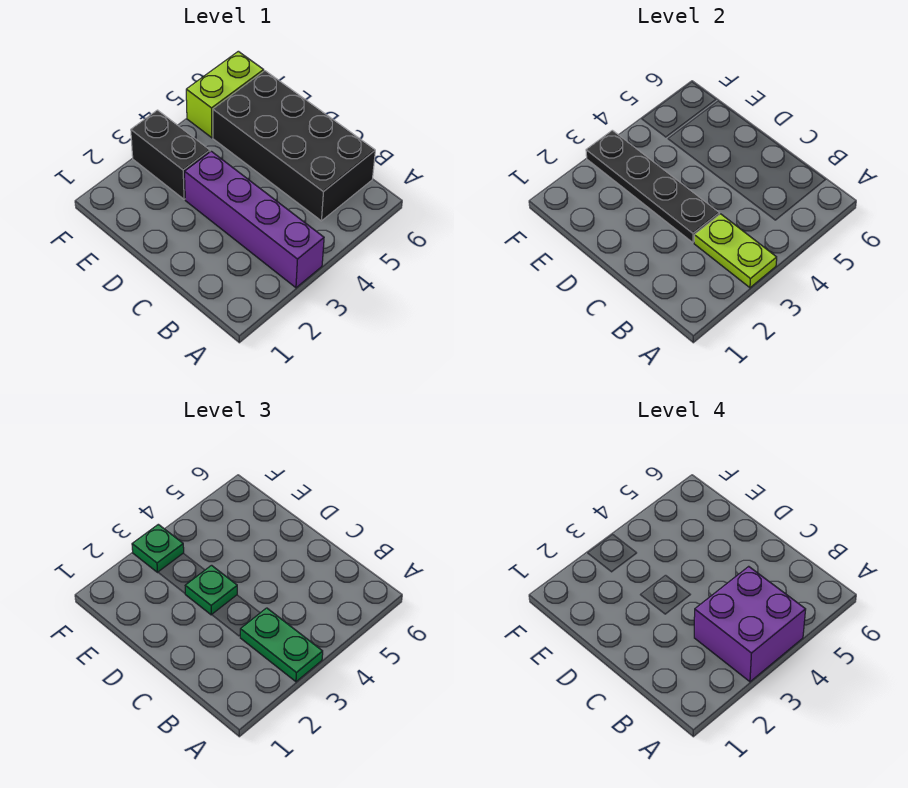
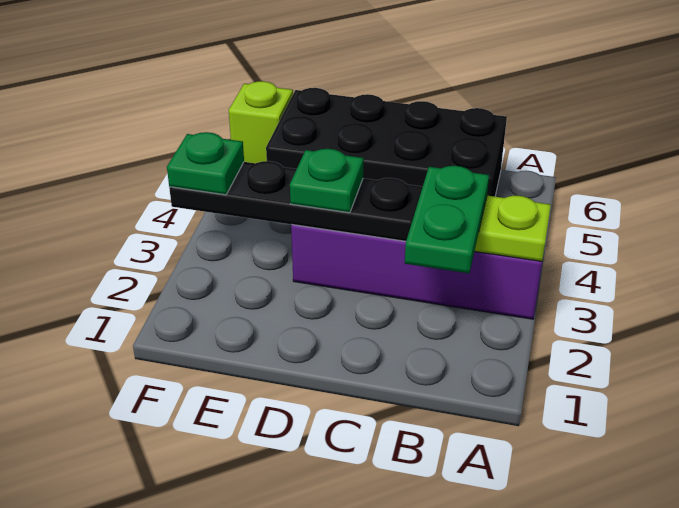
green plate A3:B3 level 3 -> green plate B2:B3 level 3
purple brick A3:B4 level 4 -> none
black brick E3:F3 level 1 -> none
lime brick F5:F6 level 1 -> lime brick F6 level 1

